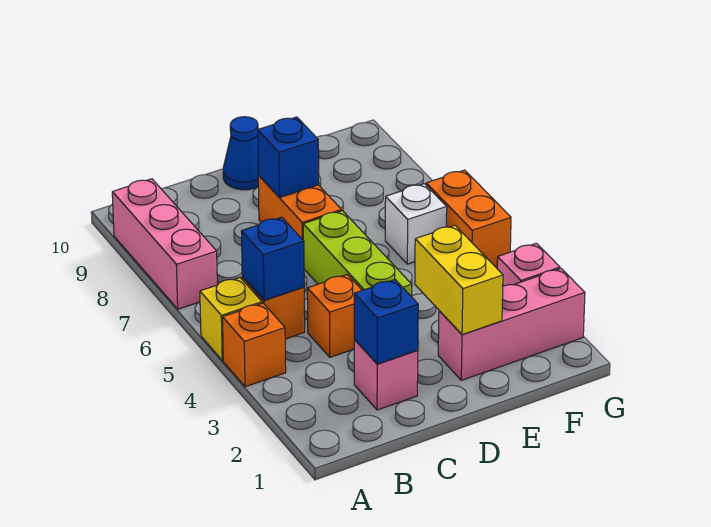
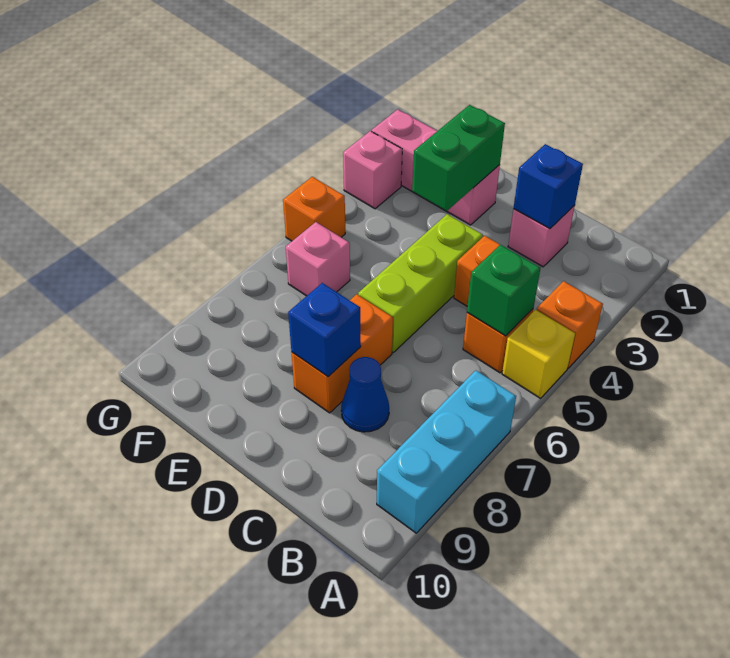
pink brick A7:A9 level 1 -> cyan brick A7:A9 level 1
blue brick B5 level 2 -> green brick B5 level 2
blue cone D10 level 1 -> blue cone C8 level 1
yellow brick E2:E3 level 2 -> green brick E2:E3 level 2
white brick F6 level 1 -> pink brick F6 level 1
orange brick G5:G6 level 1 -> orange brick G5 level 1

